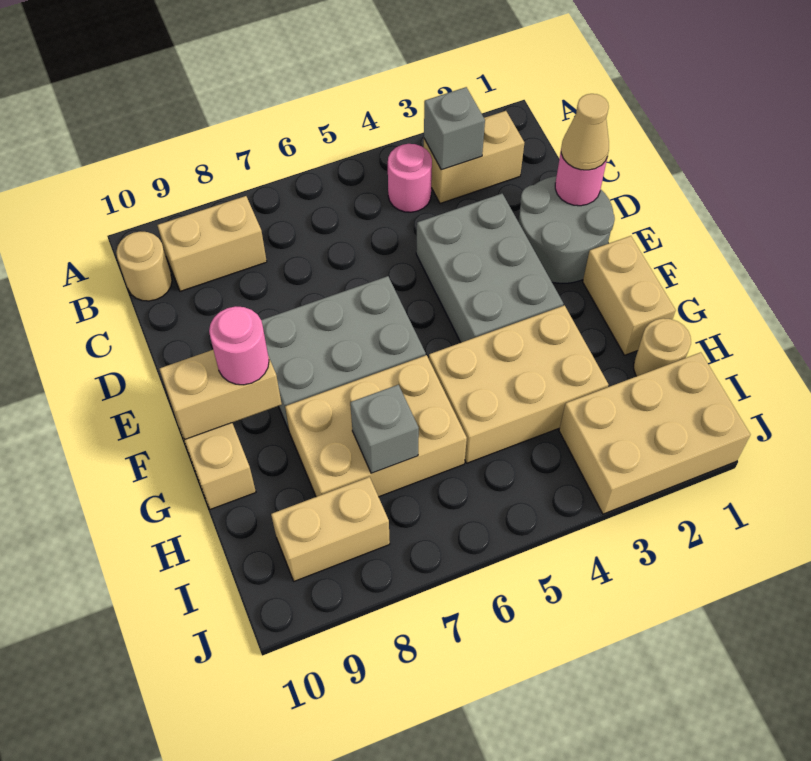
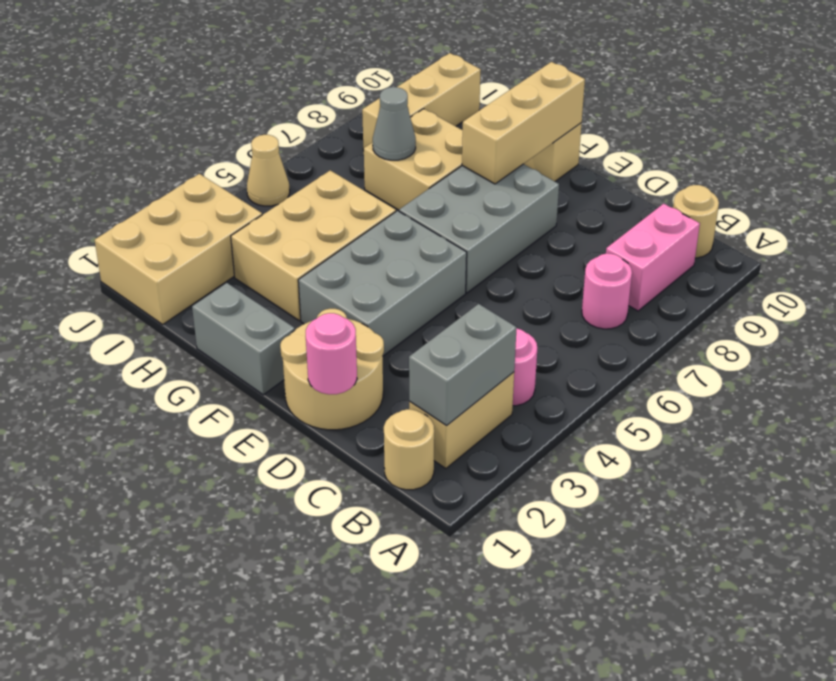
grey brick B3 level 2 -> grey brick B2:B3 level 2
tan brick B8:B9 level 1 -> pink brick B8:B9 level 1
grey round brick D1:E2 level 1 -> tan round brick D1:E2 level 1
tan cone D1 level 3 -> tan cone J5 level 1
grey brick D3:F4 level 1 -> grey brick E3:F5 level 1
tan brick F1:G1 level 1 -> grey brick F1:G1 level 1
tan brick F9:F10 level 2 -> tan brick F8:F10 level 2
pink round brick F9 level 3 -> pink round brick B7 level 1
tan brick G6:H8 level 1 -> tan brick G7:H8 level 1
tan round brick H1 level 1 -> tan round brick B1 level 1
grey brick H7 level 2 -> grey cone H7 level 2
tan brick I8:I9 level 1 -> tan brick I8:I10 level 1

